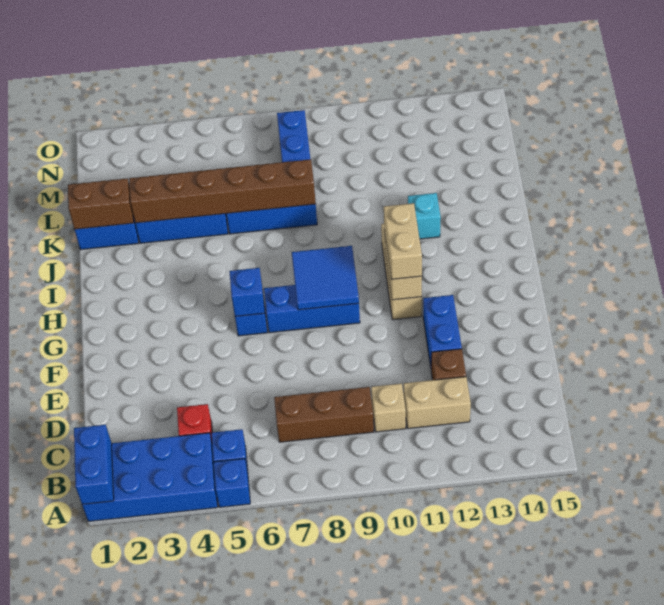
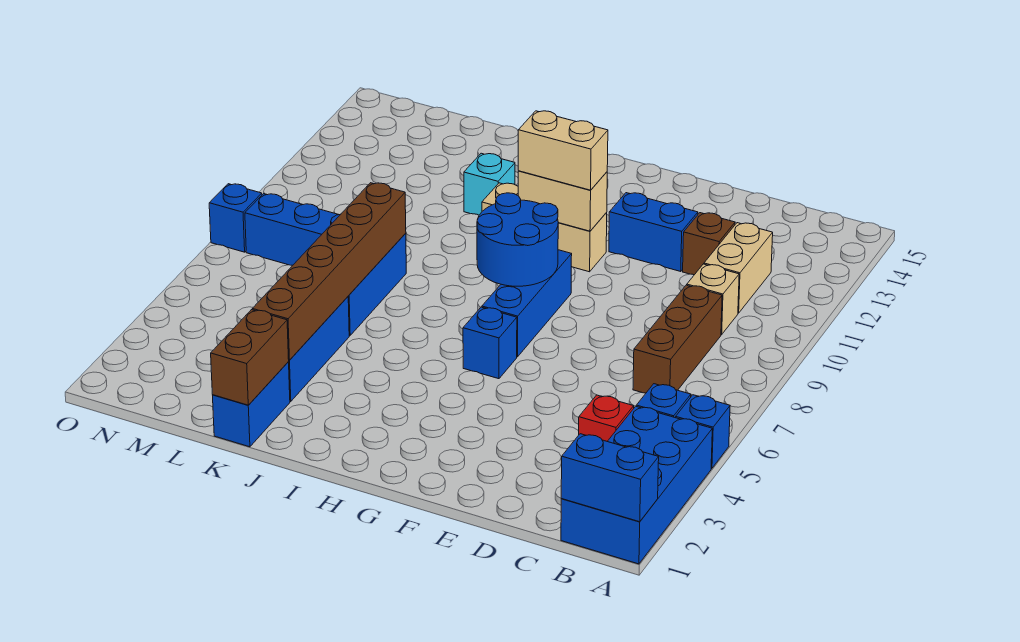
blue brick G6 level 2 -> blue brick O8 level 1
blue tile G8:H9 level 2 -> blue round brick G8:H9 level 2

